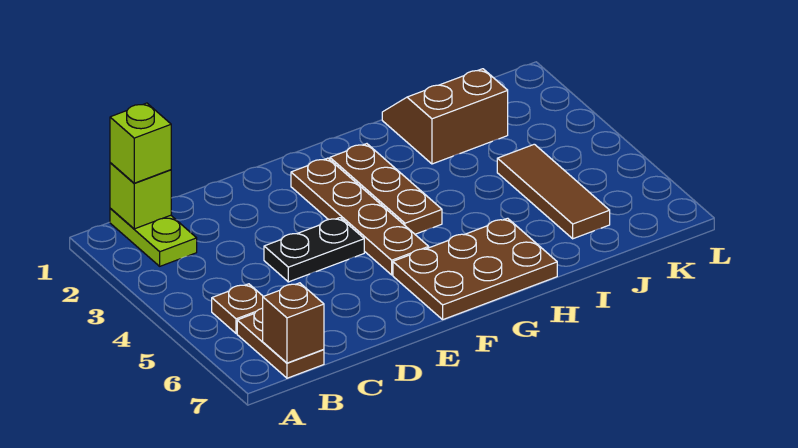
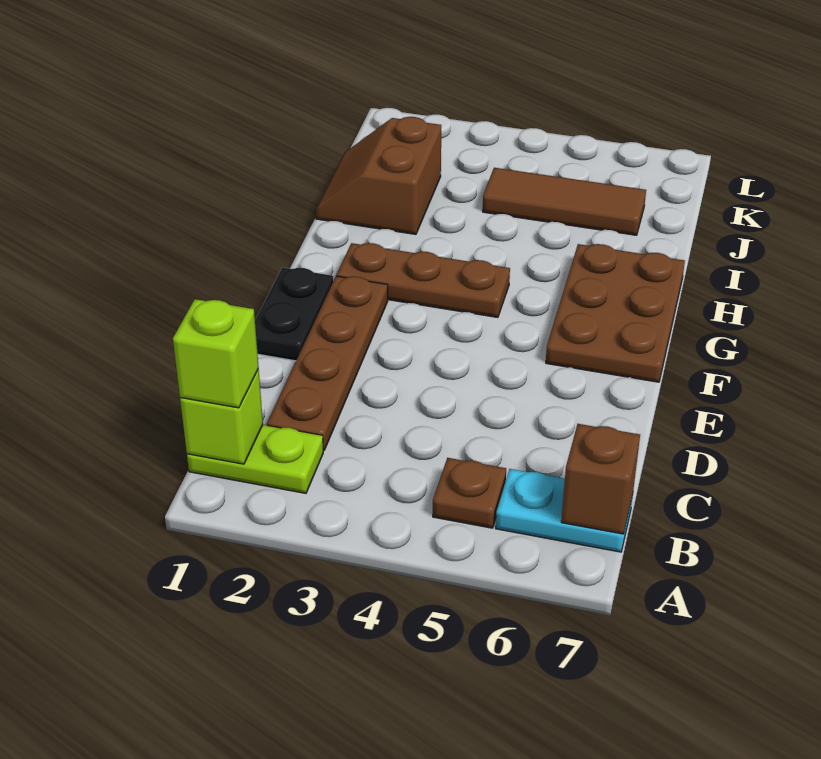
brown plate B6:B7 level 1 -> cyan plate B6:B7 level 1
black plate D4:E4 level 1 -> black plate E1:F1 level 1
brown plate F2:F5 level 1 -> brown plate C2:F2 level 1

